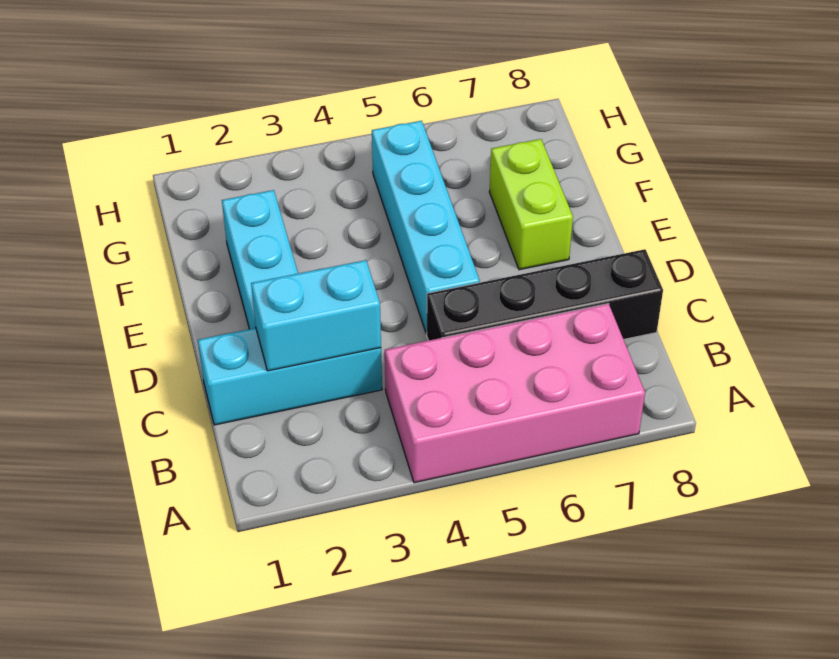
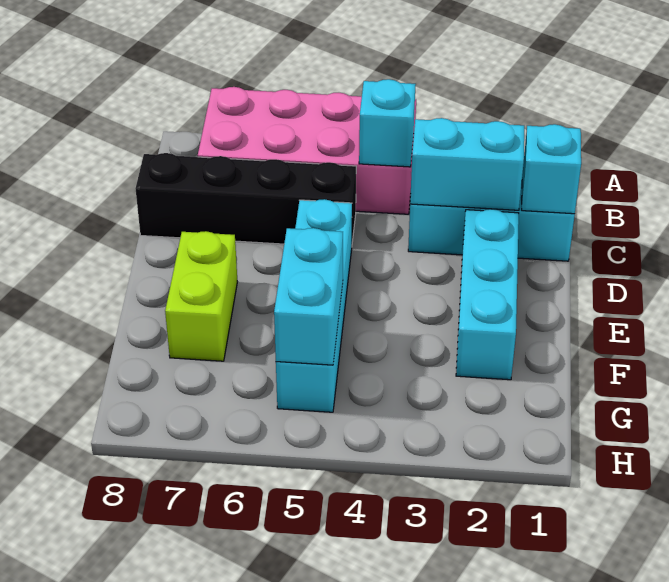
none -> cyan brick B4 level 2
none -> cyan brick C1 level 2
none -> cyan brick F5:G5 level 2

